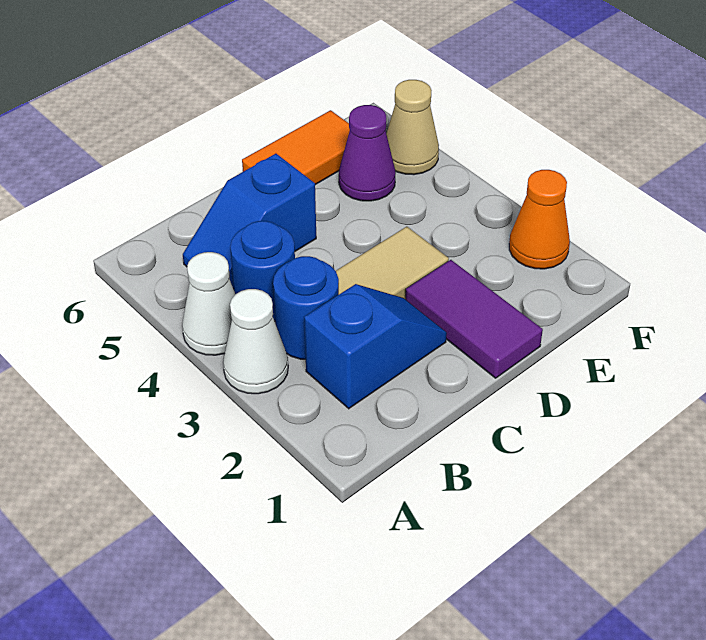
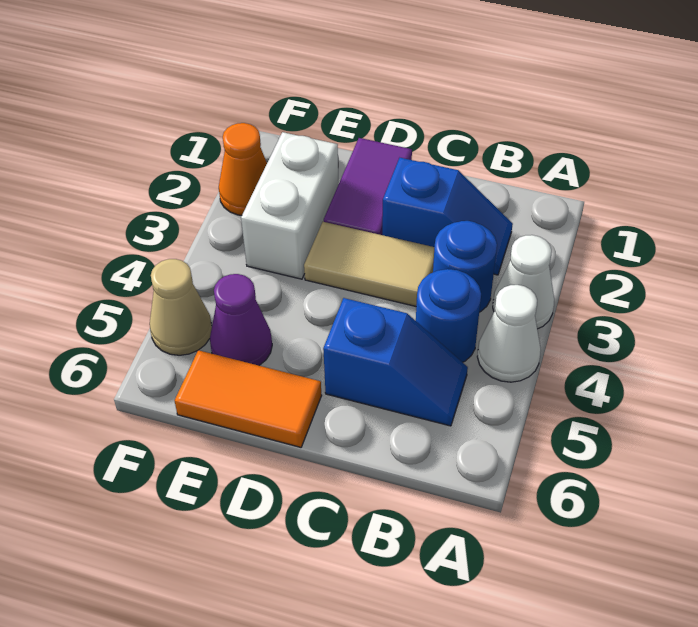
blue slope B2:C2 level 1 top B -> blue slope B2:C2 level 1 top C
none -> white brick E2:E3 level 1

